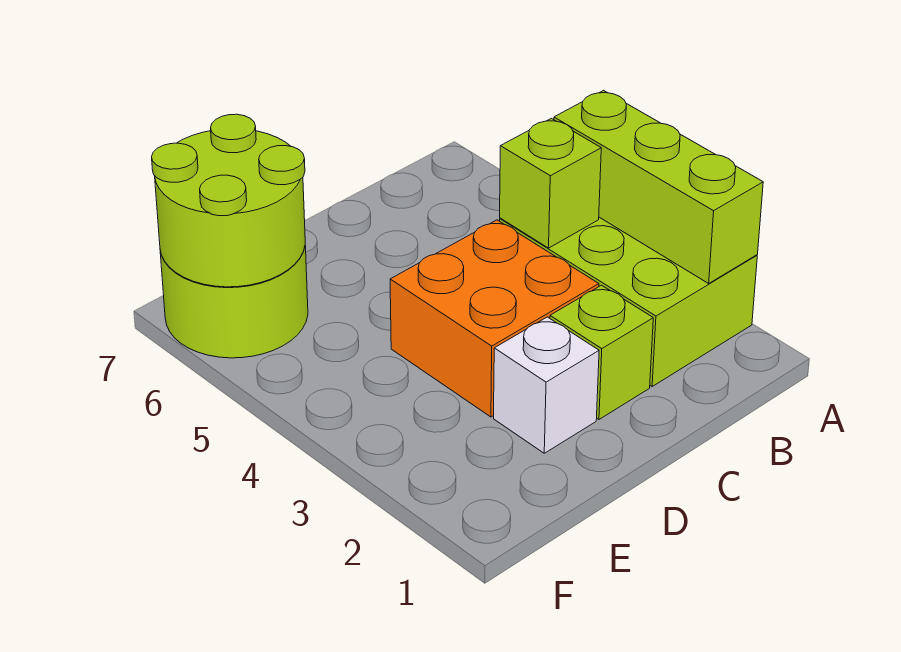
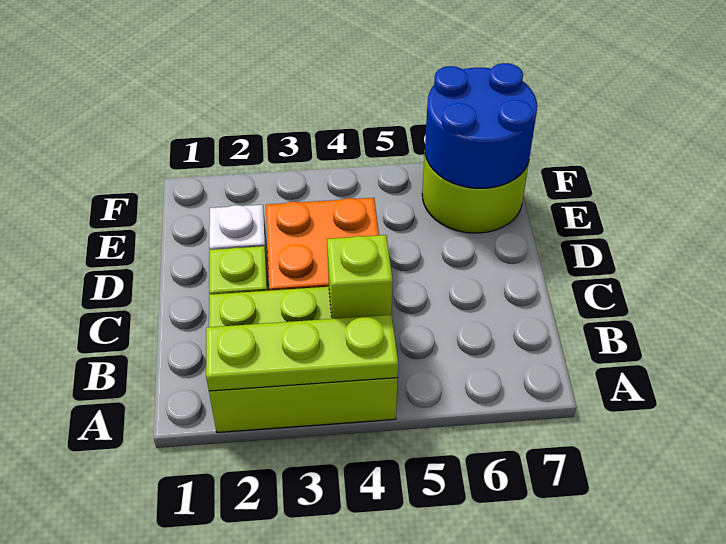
lime brick A2:A4 level 2 -> lime plate A2:A4 level 2
lime round brick E6:F7 level 2 -> blue round brick E6:F7 level 2

